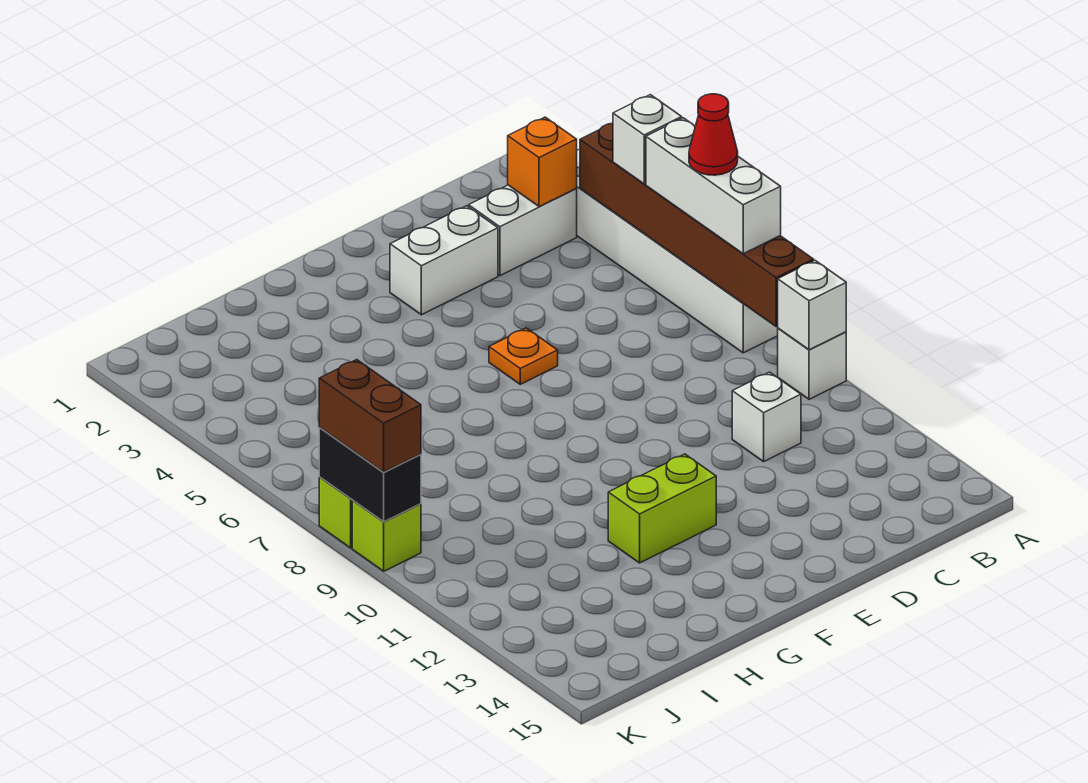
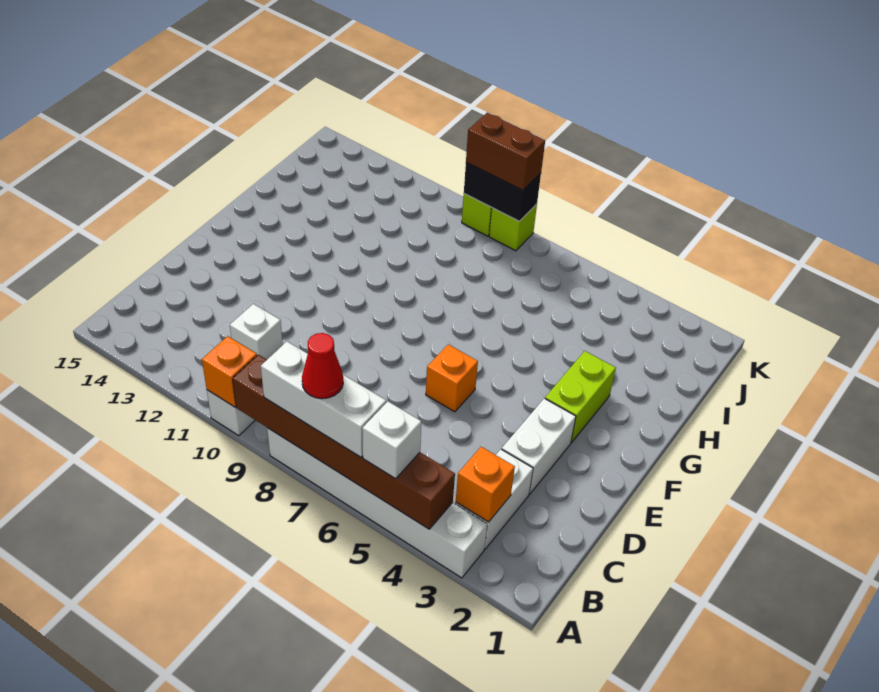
white brick A10 level 2 -> orange brick A10 level 2
orange plate E6 level 1 -> orange brick E6 level 1
lime brick F12:G12 level 1 -> lime brick F3:G3 level 1

